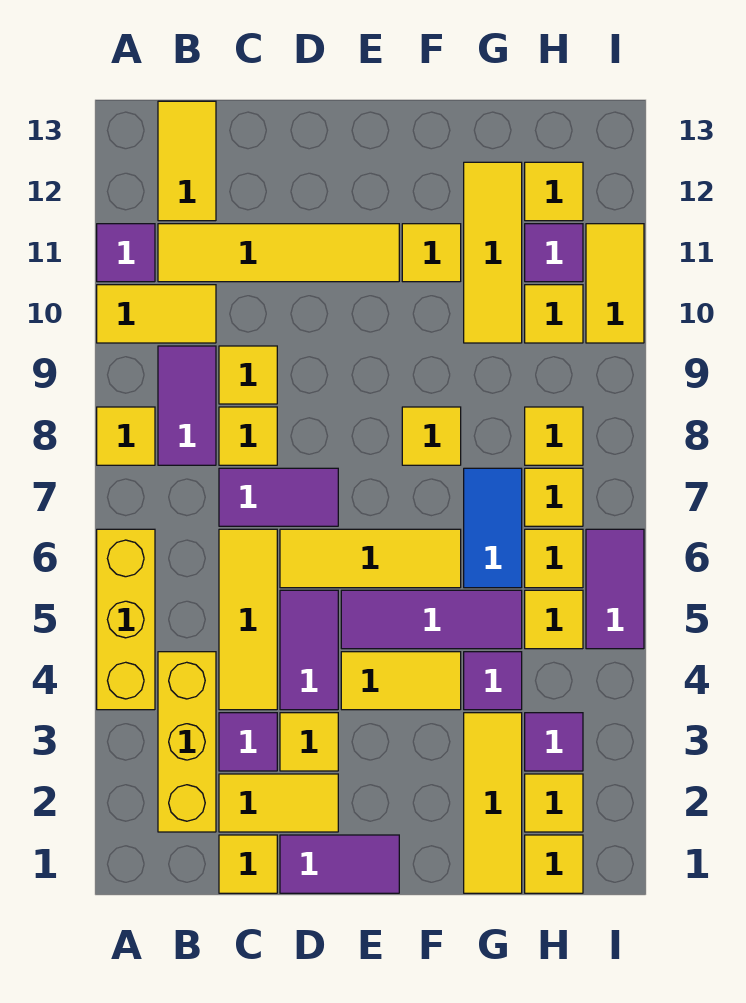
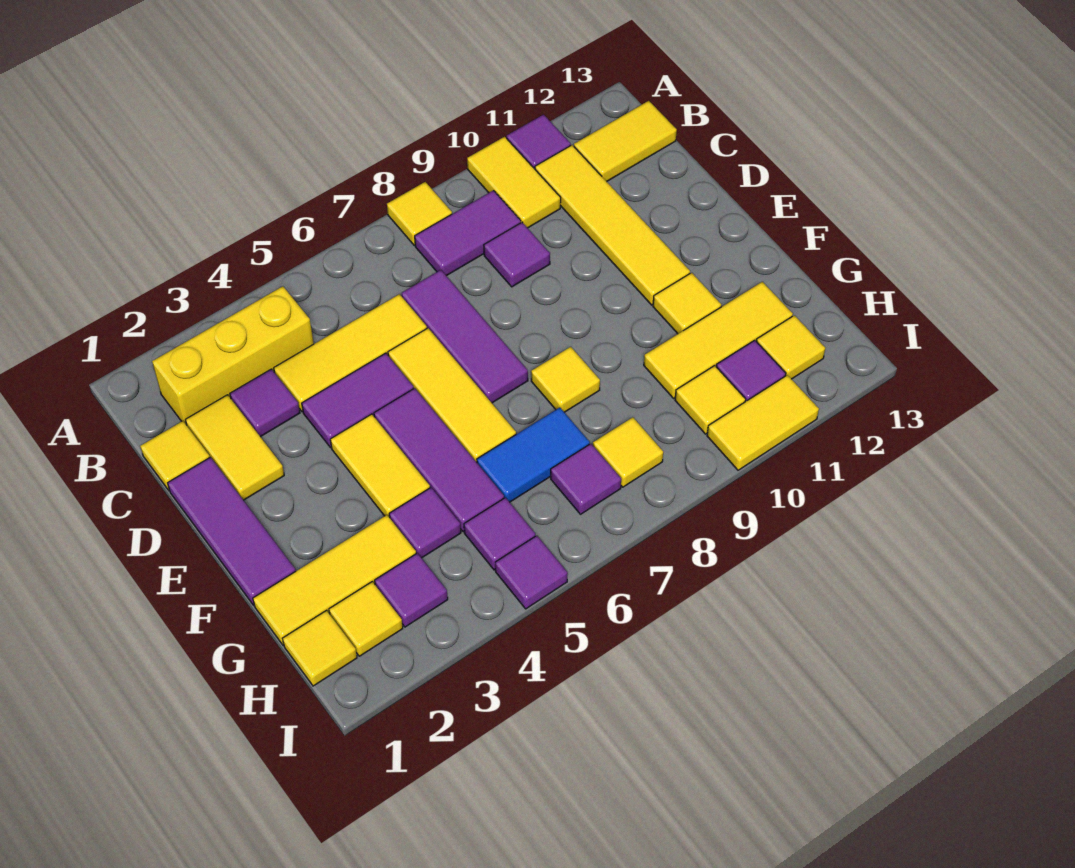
yellow brick A4:A6 level 1 -> none
purple tile C7:D7 level 1 -> purple tile C7:E7 level 1
yellow tile C8 level 1 -> none
yellow tile C9 level 1 -> purple tile C9 level 1
purple tile D1:E1 level 1 -> purple tile D1:F1 level 1
yellow tile D3 level 1 -> none
yellow tile H5 level 1 -> purple tile H5 level 1
yellow tile H6 level 1 -> none
yellow tile H7 level 1 -> purple tile H7 level 1
purple tile I5:I6 level 1 -> purple tile I5 level 1

